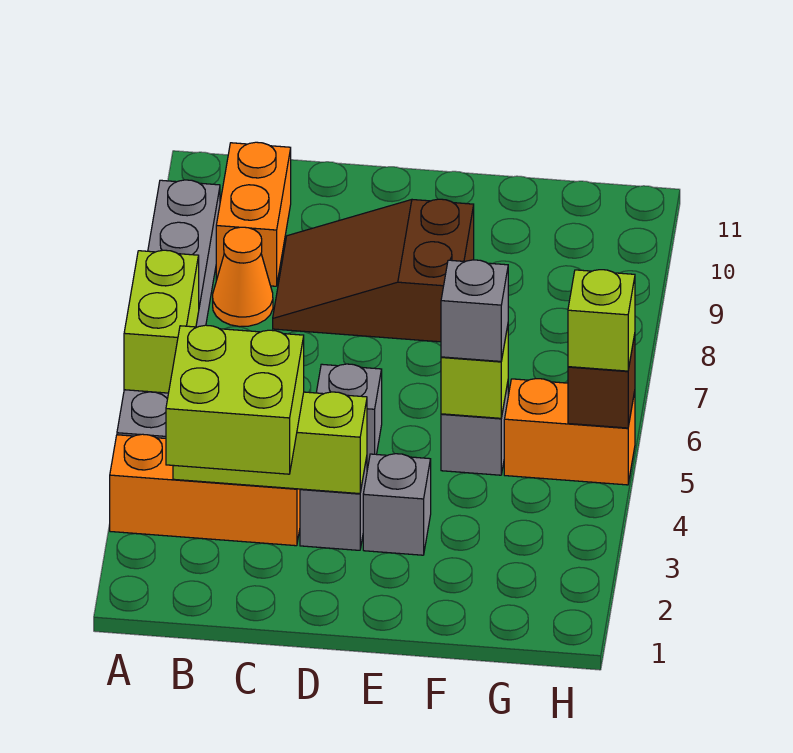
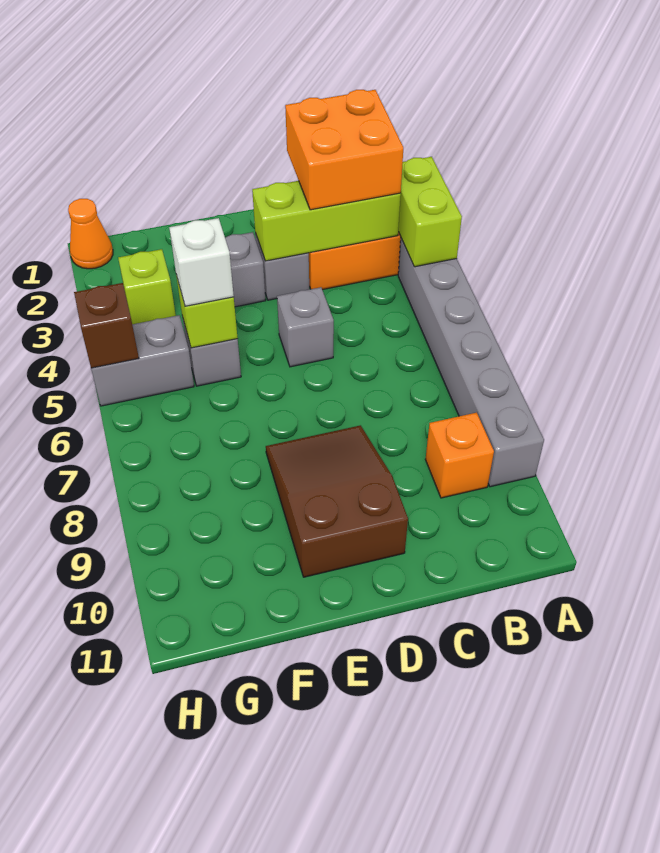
lime brick A5:A6 level 2 -> lime brick A3:A4 level 2
lime brick B2:C3 level 3 -> orange brick B2:C3 level 3
orange cone B8 level 1 -> orange cone H1 level 1
orange brick B9:B10 level 1 -> orange brick B9 level 1
brown slope C8:E9 level 1 top E -> brown slope D8:E10 level 1 top 10
grey brick F5 level 3 -> white brick F5 level 3
orange brick G5:H5 level 1 -> grey brick G5:H5 level 1
lime brick H5 level 3 -> lime brick G3 level 1

